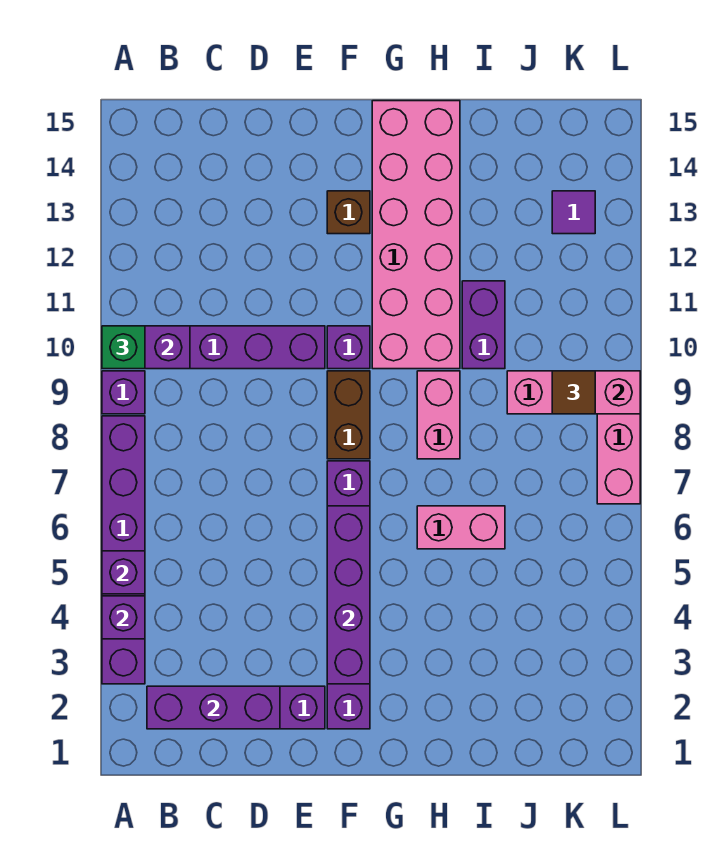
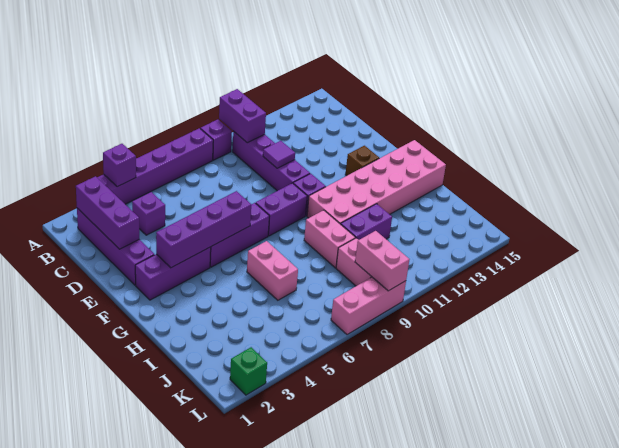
purple brick A5 level 2 -> purple brick C4 level 1
green brick A10 level 3 -> green brick L2 level 1
brown brick F8:F9 level 1 -> purple brick F8:F9 level 1
pink brick H8:H9 level 1 -> pink brick H9:I9 level 1
brown tile K9 level 3 -> none
purple tile K13 level 1 -> purple tile D10 level 2

